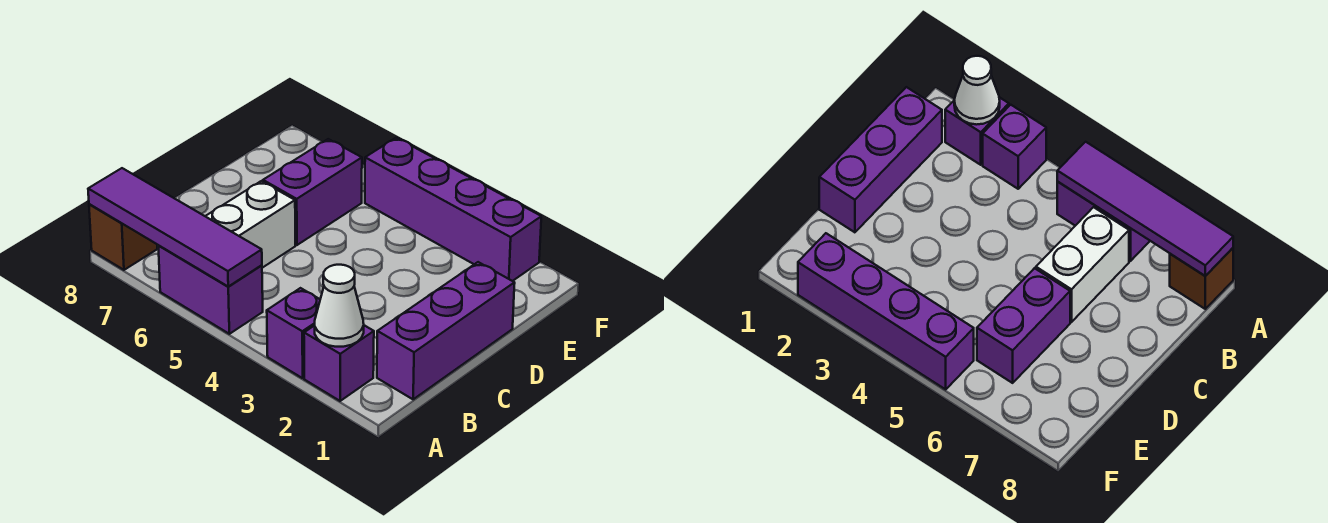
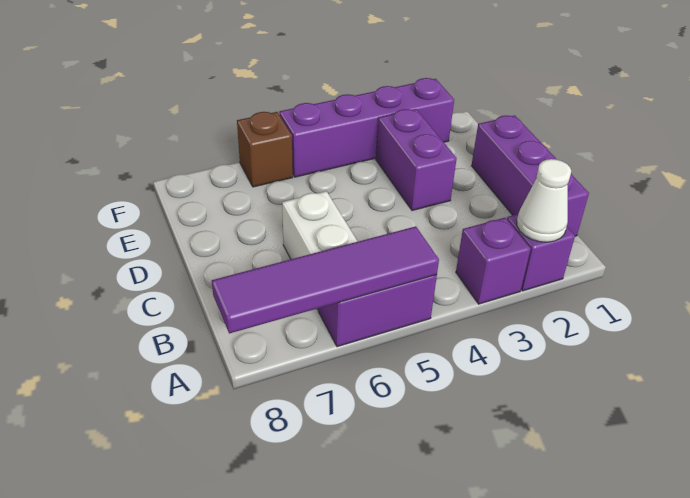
brown brick A8 level 1 -> brown brick F6 level 1
purple brick D6:E6 level 1 -> purple brick D3:E3 level 1

